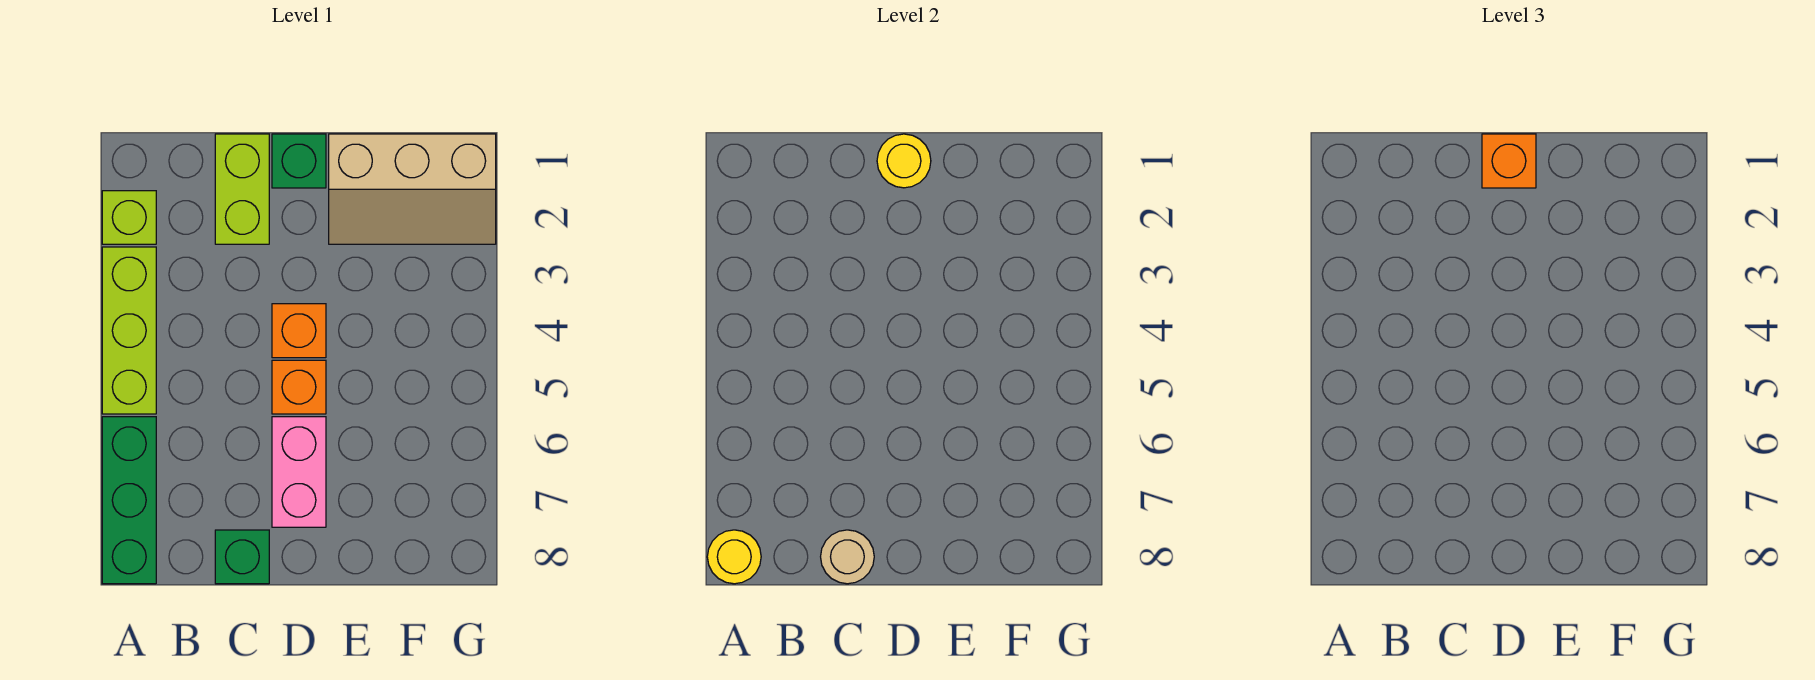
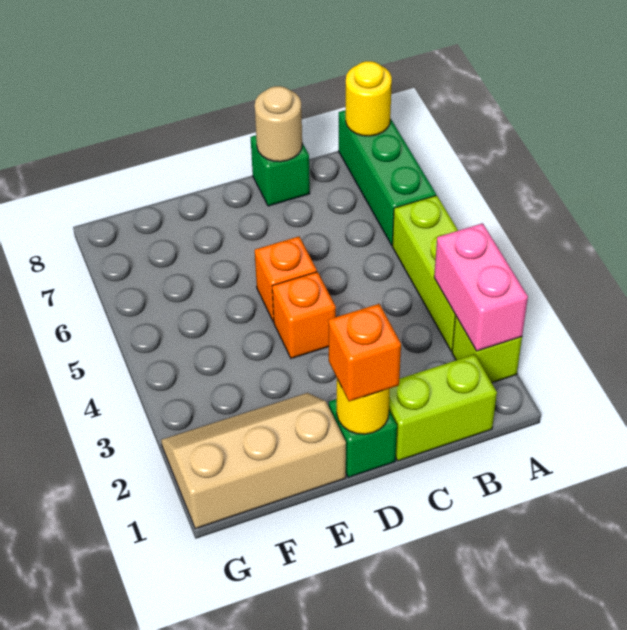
lime brick C1:C2 level 1 -> lime brick B1:C1 level 1
pink brick D6:D7 level 1 -> pink brick A2:A3 level 2

